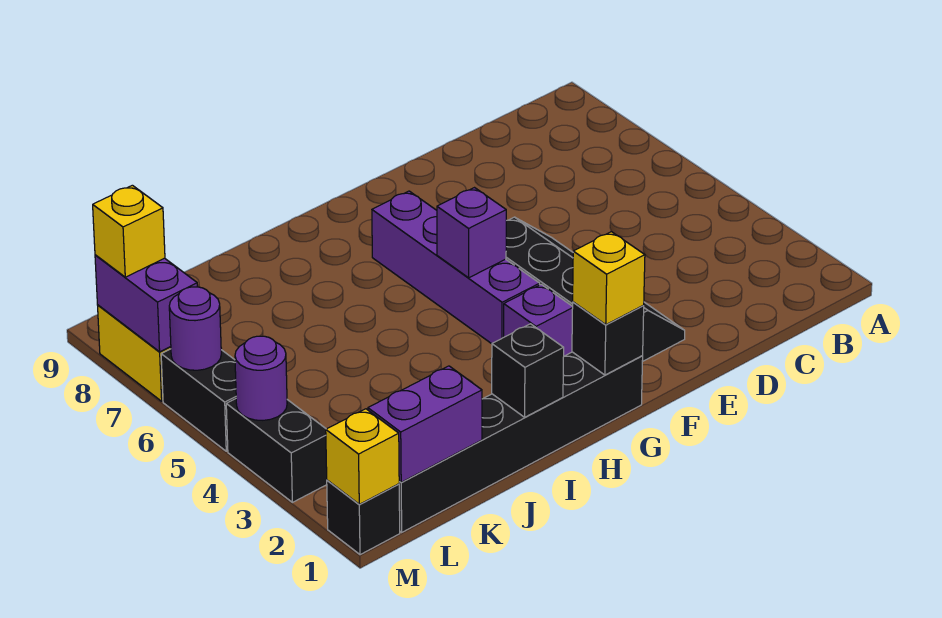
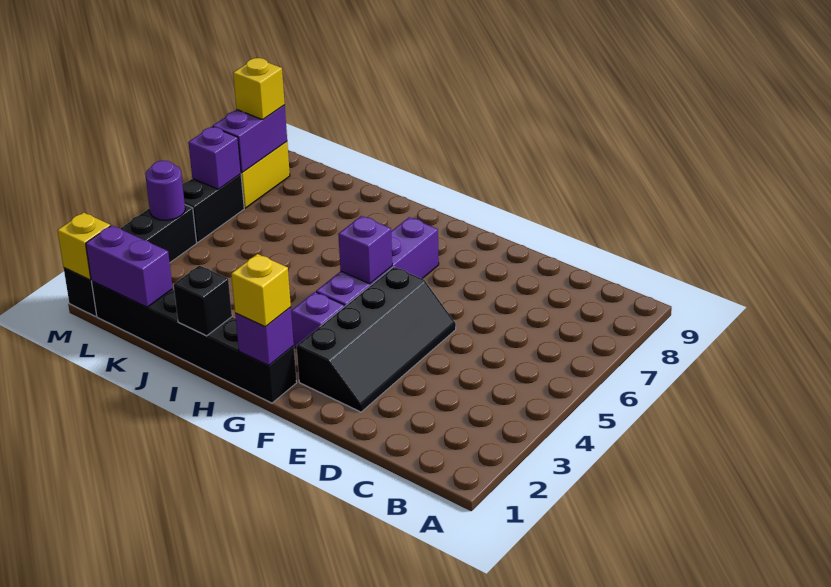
black brick G1 level 2 -> purple brick G1 level 2
purple round brick M6 level 2 -> purple brick M6 level 2

